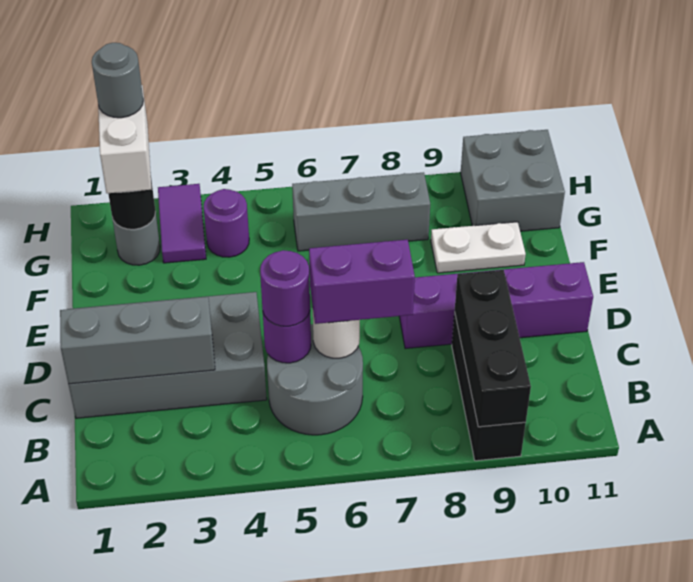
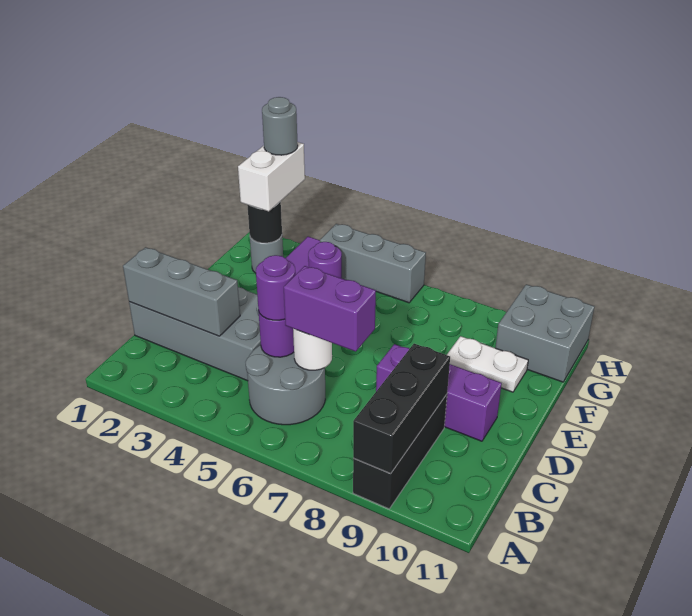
purple brick D8:D11 level 1 -> purple brick D8:D10 level 1
grey brick G6:G8 level 1 -> grey brick H4:H6 level 1

